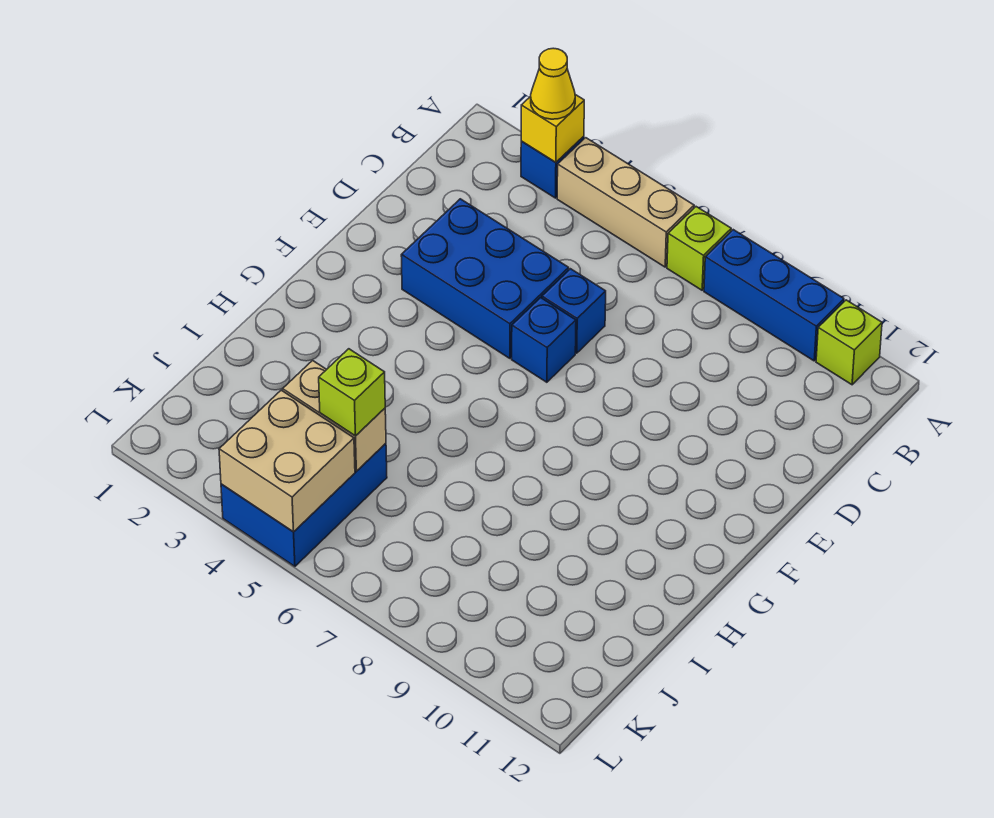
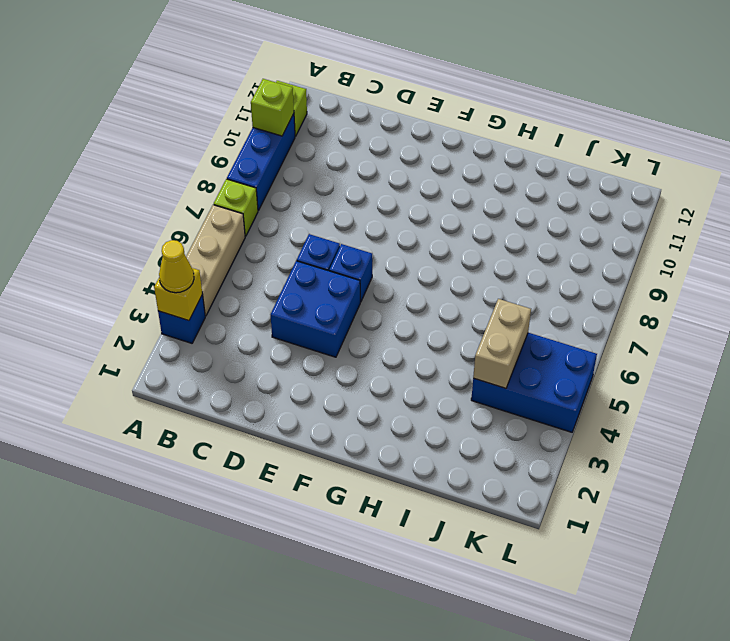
blue brick D3:E5 level 1 -> blue brick D4:E5 level 1
lime brick J5 level 3 -> lime brick A10 level 2
tan brick K4:L5 level 2 -> none

